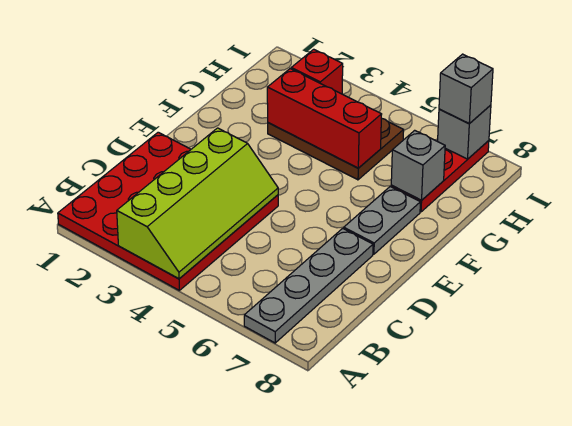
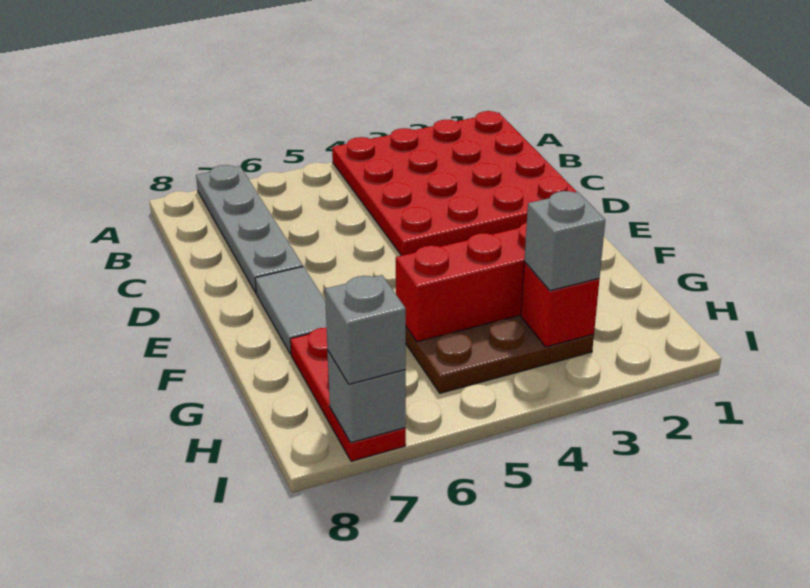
lime slope A3:D4 level 2 top 3 -> none
grey plate E7:F7 level 1 -> grey tile E7:F7 level 1
grey brick G7 level 2 -> grey brick H3 level 3

